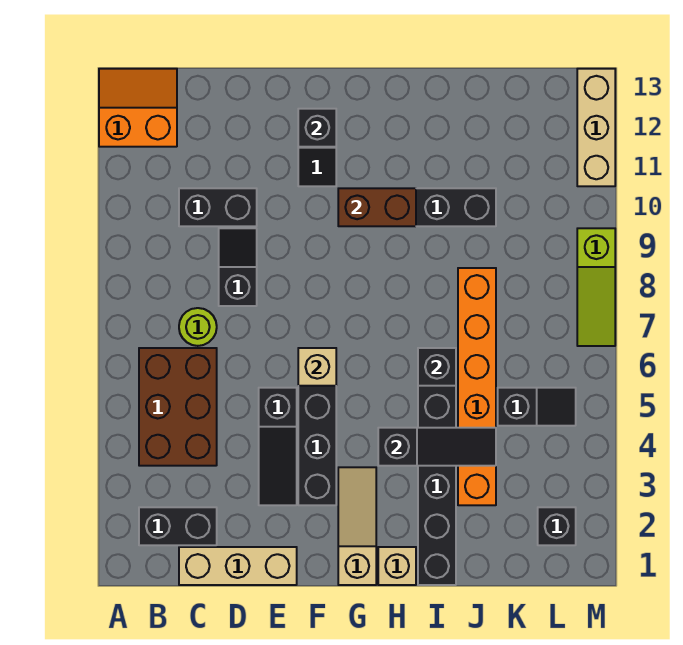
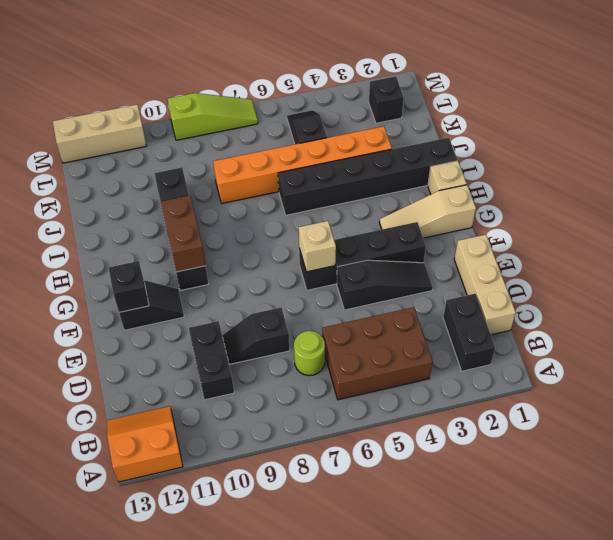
orange slope A12:B13 level 1 top 12 -> orange slope A12:B13 level 1 top A
black slope H4:J4 level 2 top H -> none
black brick I6 level 2 -> none

